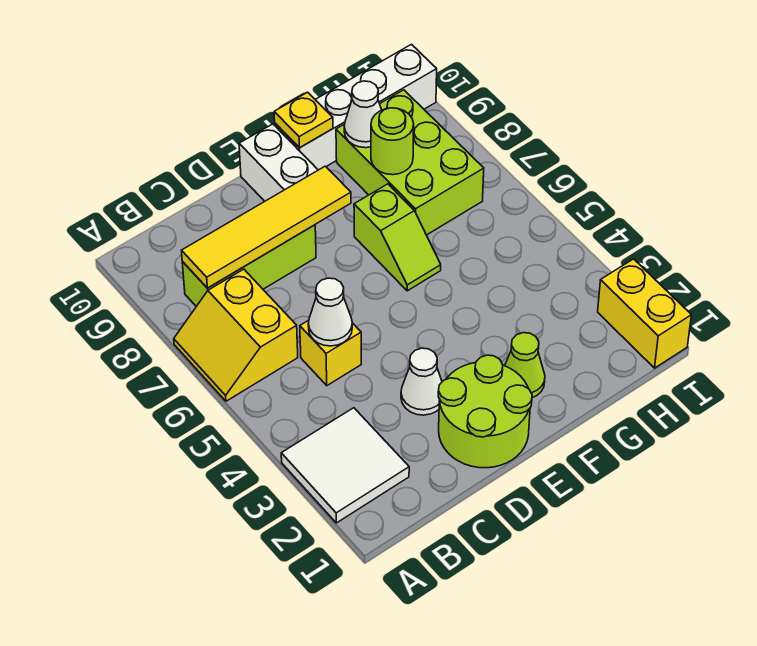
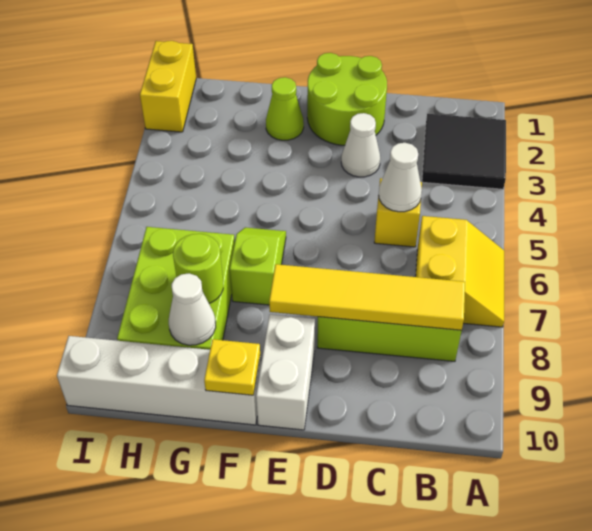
white tile A2:B3 level 1 -> black tile A2:B3 level 1

